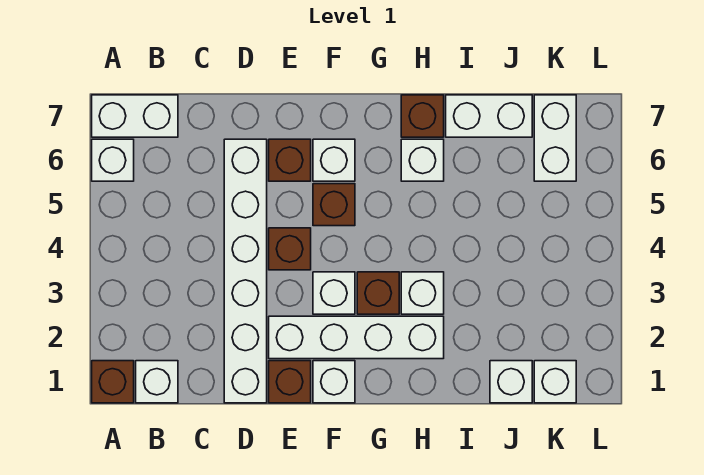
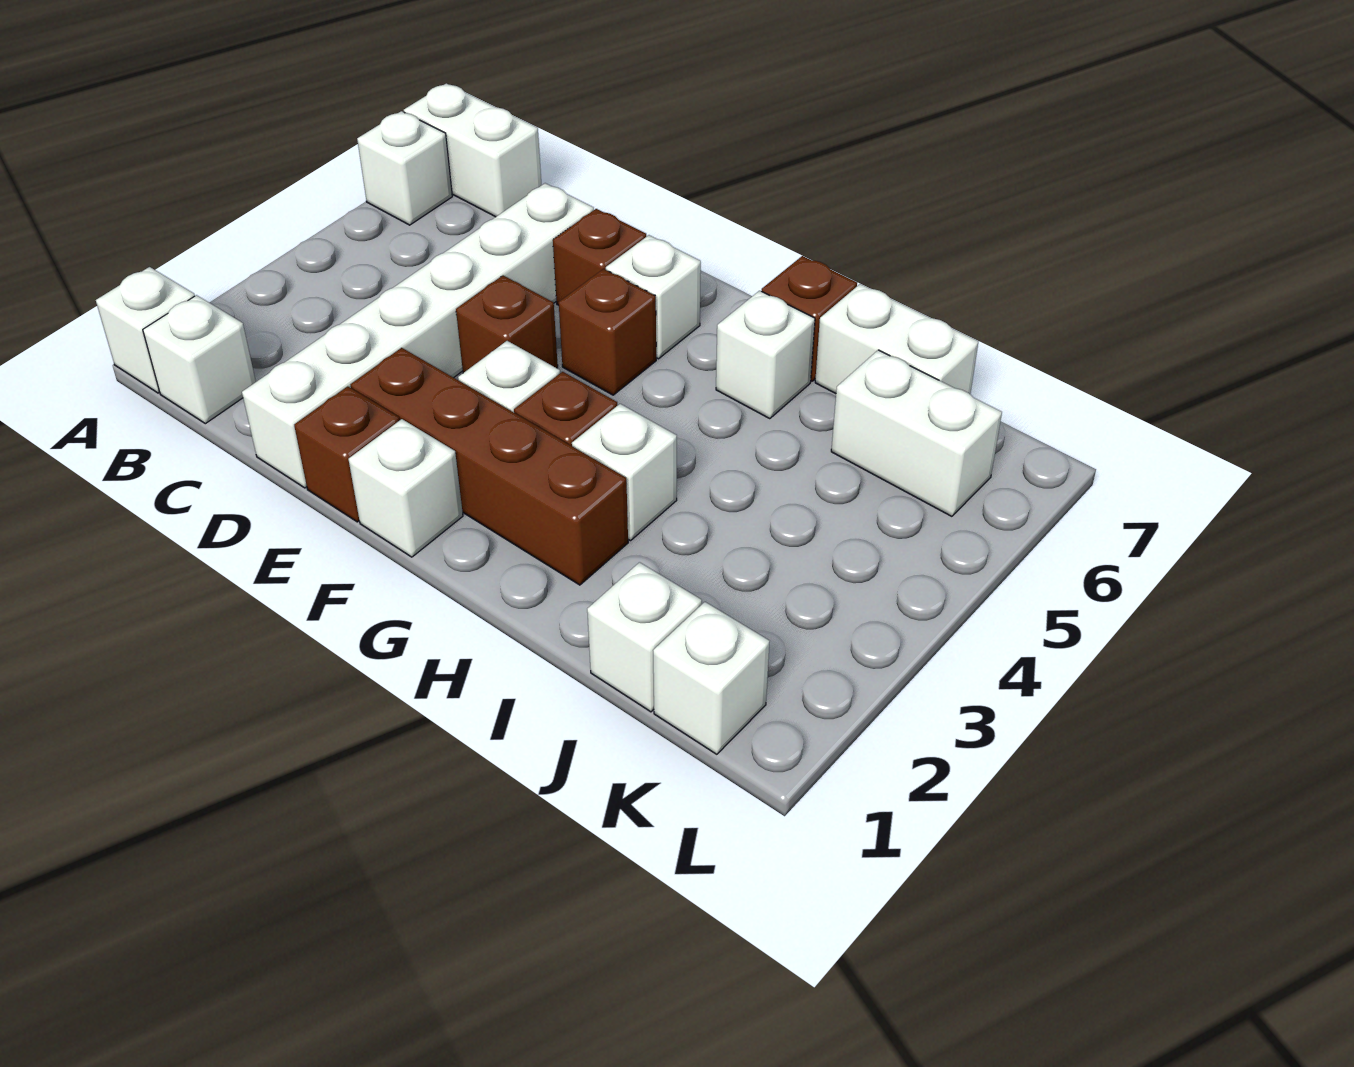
brown brick A1 level 1 -> white brick A1 level 1
white brick E2:H2 level 1 -> brown brick E2:H2 level 1
white brick K6:K7 level 1 -> white brick J6:K6 level 1

